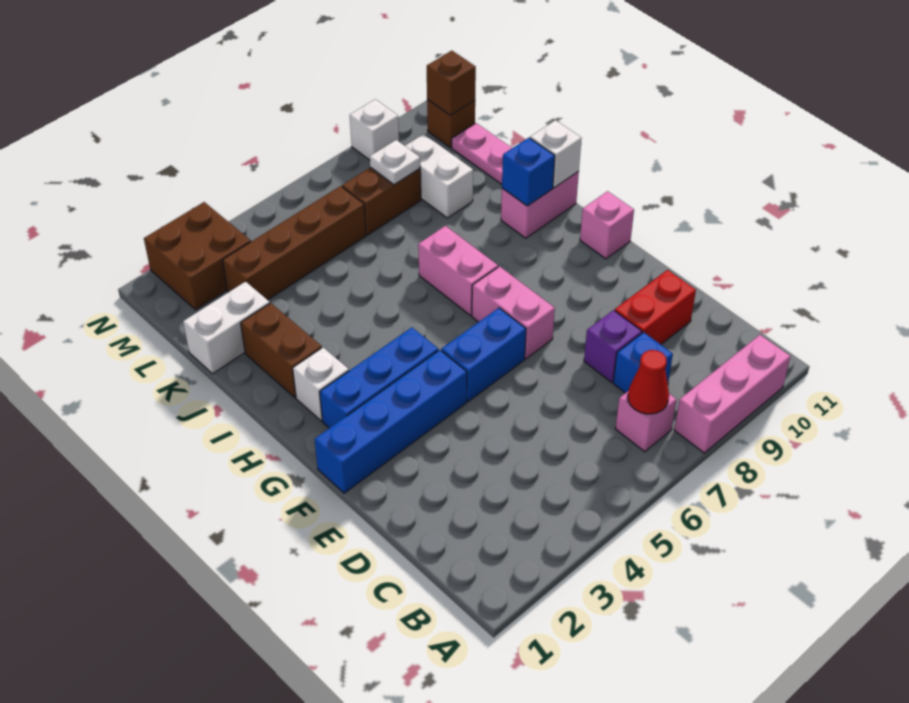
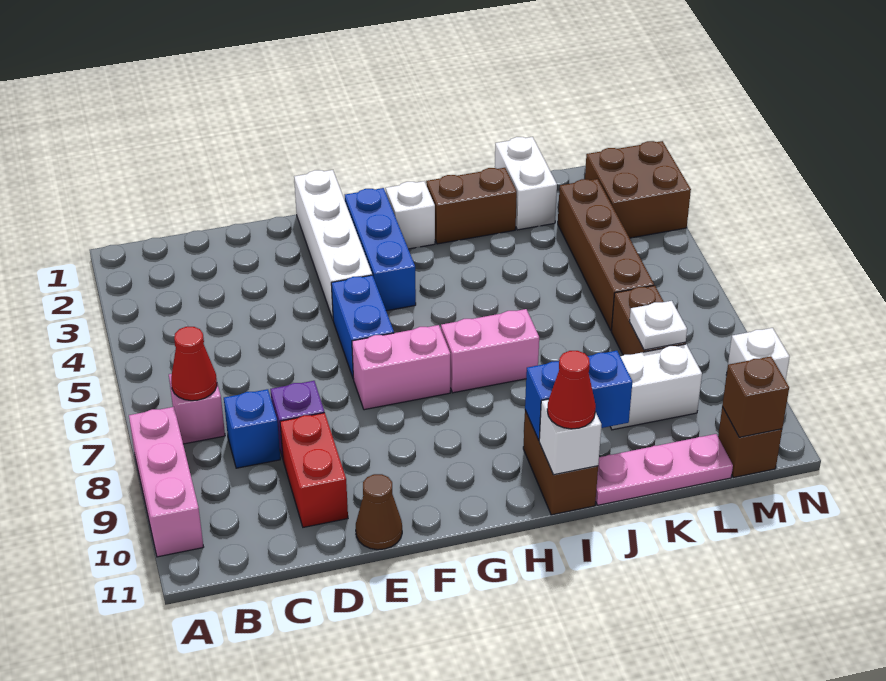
none -> brown cone E11 level 1
blue brick F1:F4 level 1 -> white brick F1:F4 level 1
pink brick G11 level 1 -> none
pink brick I10:I11 level 1 -> brown brick I10:I11 level 1
blue brick I10 level 2 -> blue brick I10:J10 level 2
none -> red cone I11 level 3

